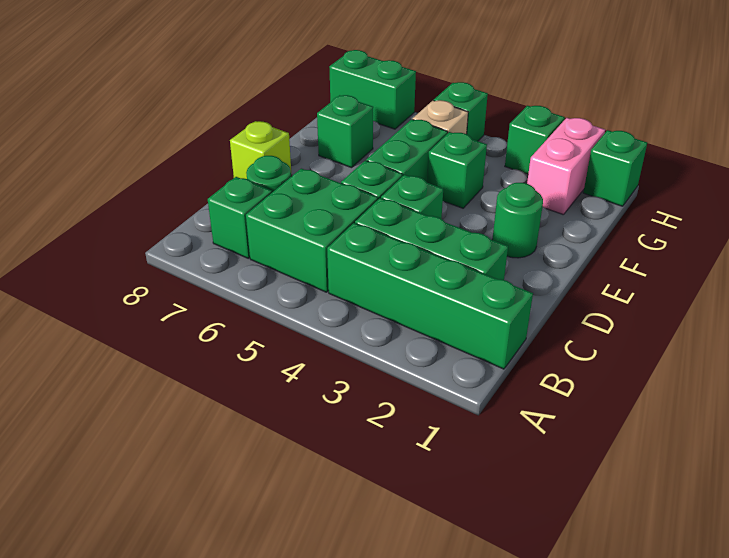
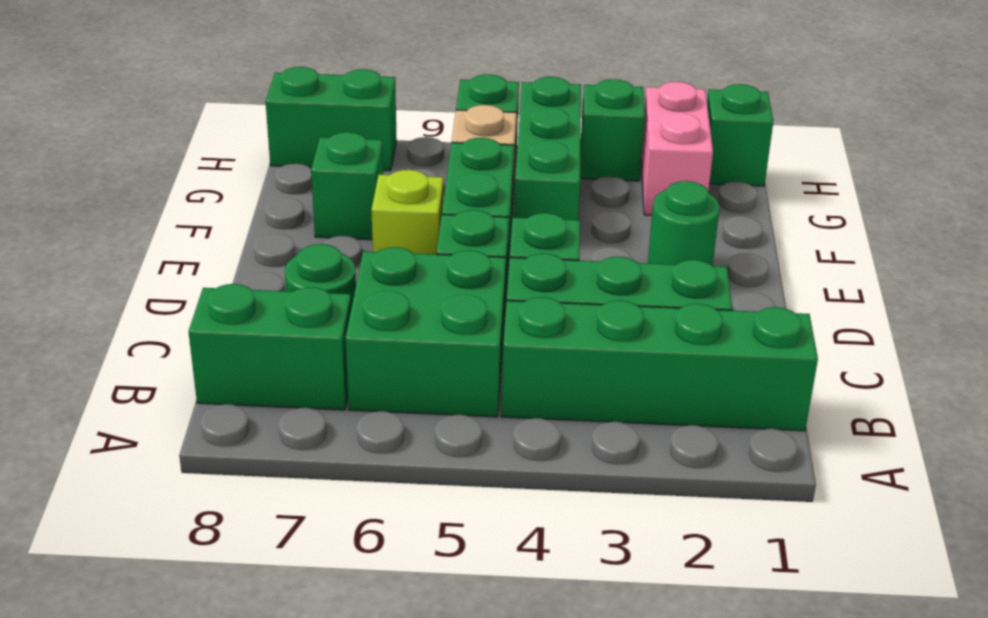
green brick B7 level 1 -> green brick B7:B8 level 1
lime brick D8 level 1 -> lime brick E6 level 1
green brick F4 level 1 -> green brick F4:H4 level 1

